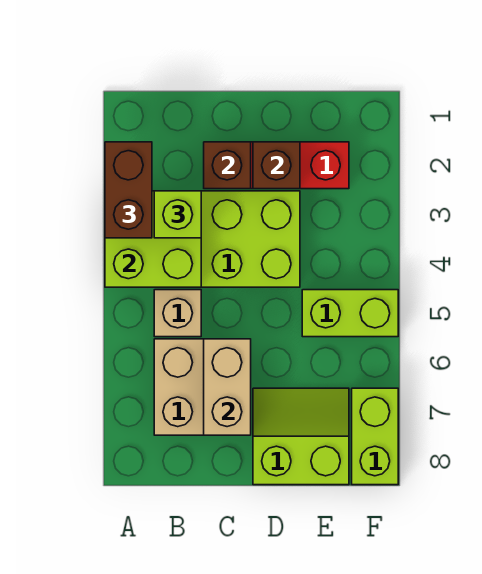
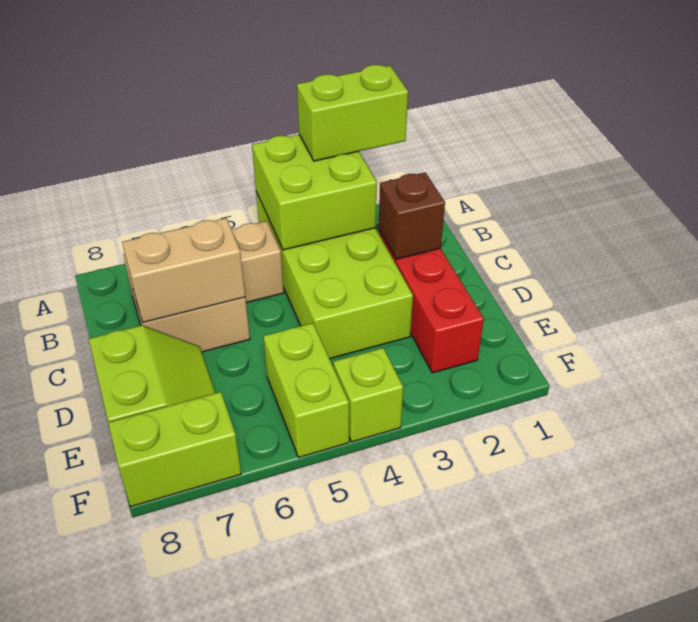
brown brick A2:A3 level 3 -> lime brick A2:A3 level 3
lime brick B3 level 3 -> lime brick F4 level 1
brown brick D2 level 2 -> none

